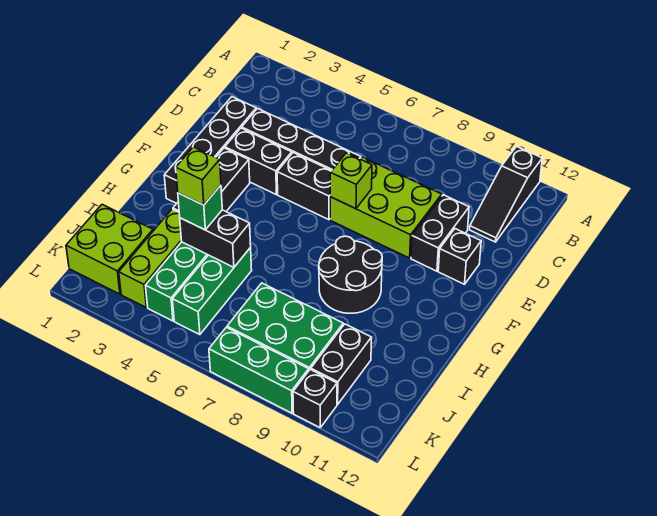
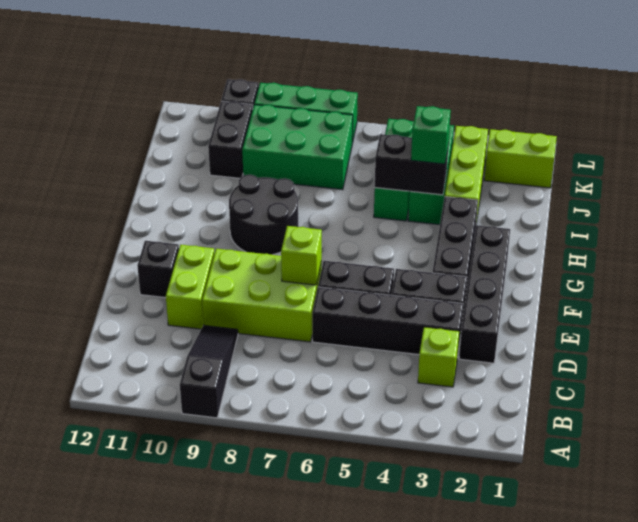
black slope A11:C11 level 1 top A -> black slope A9:C9 level 1 top A
black brick D10:E10 level 1 -> lime brick D10:E10 level 1
lime brick I4 level 4 -> lime brick C3 level 1
lime brick J1:K2 level 1 -> lime brick K1:K2 level 1

